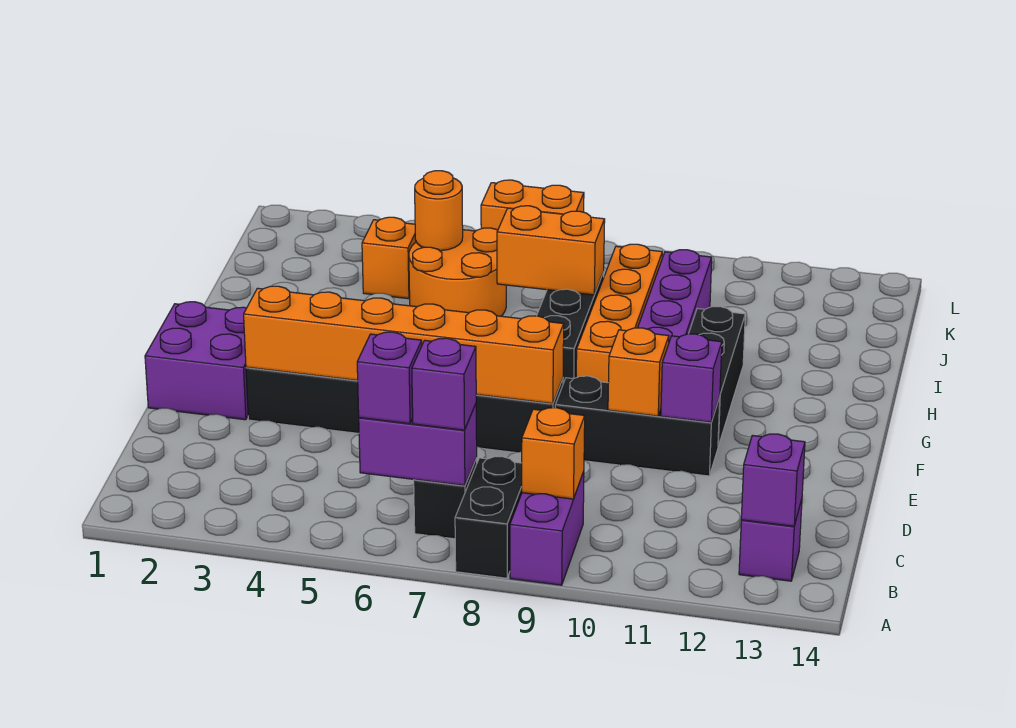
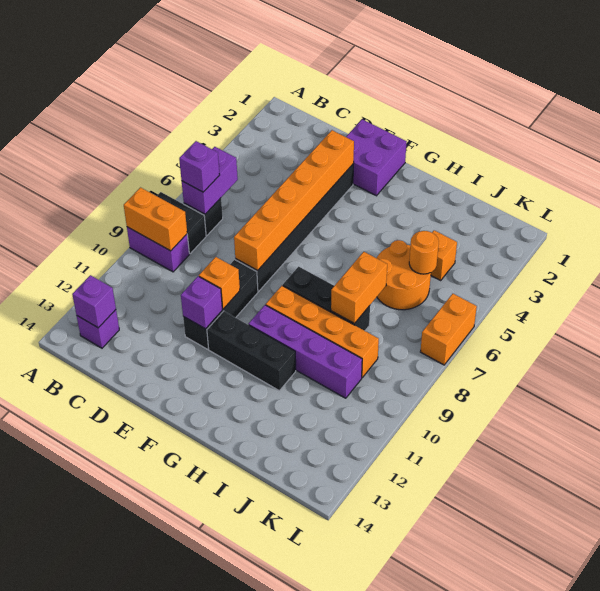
purple brick B6 level 3 -> none
orange brick B9 level 2 -> orange brick A9:B9 level 2

